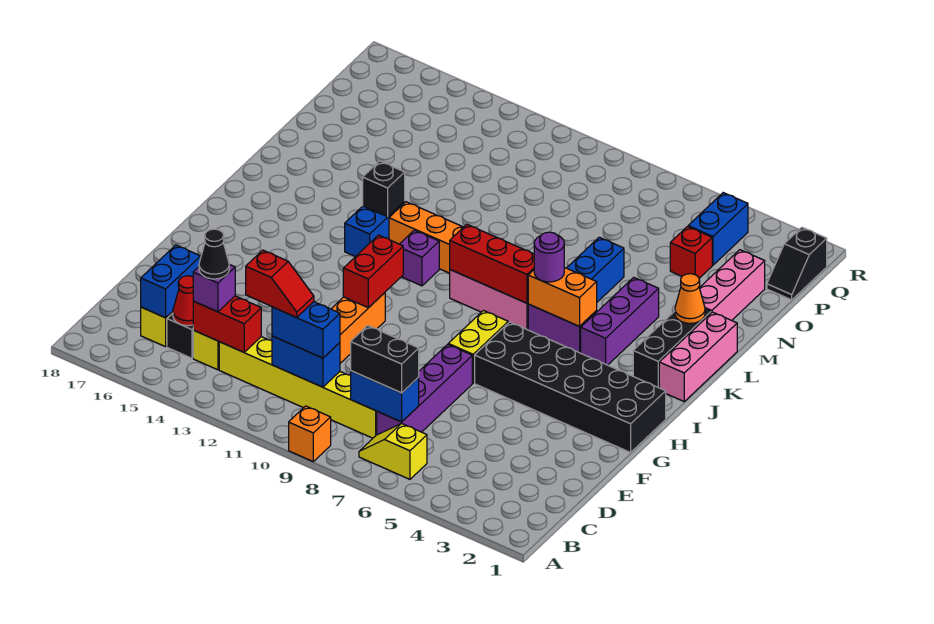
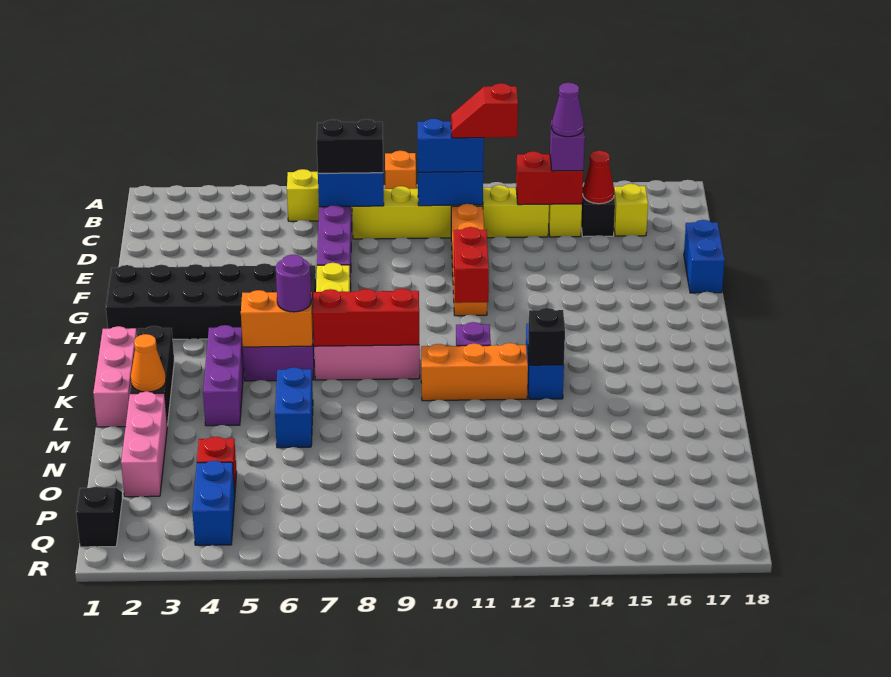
black cone C14 level 4 -> purple cone C14 level 4
blue brick C16:D16 level 2 -> blue brick E18:F18 level 1

